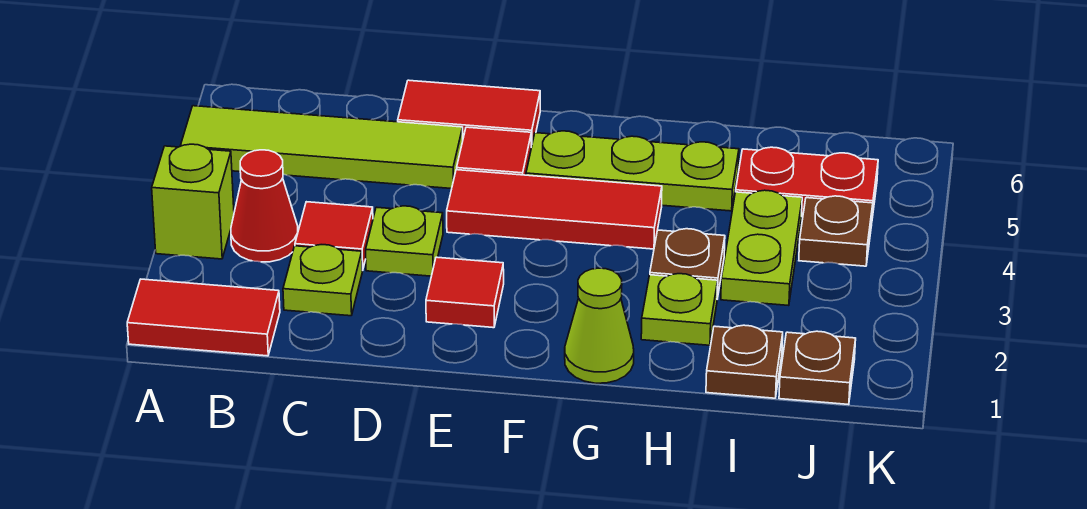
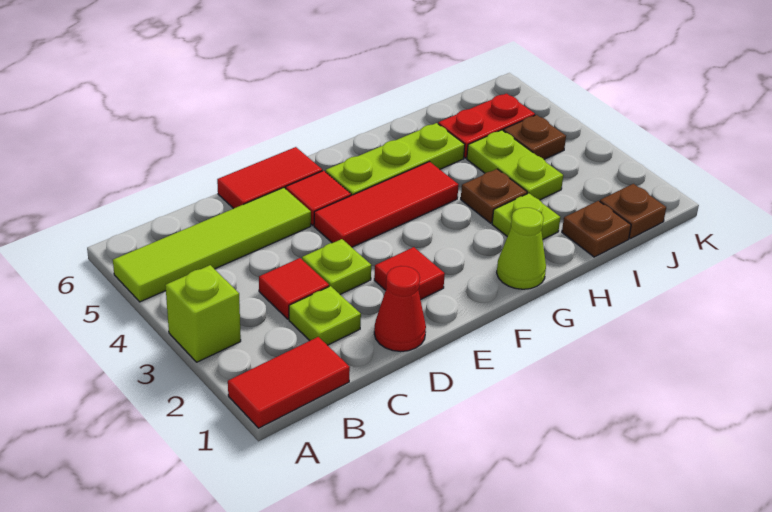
red cone B3 level 1 -> red cone D1 level 1

